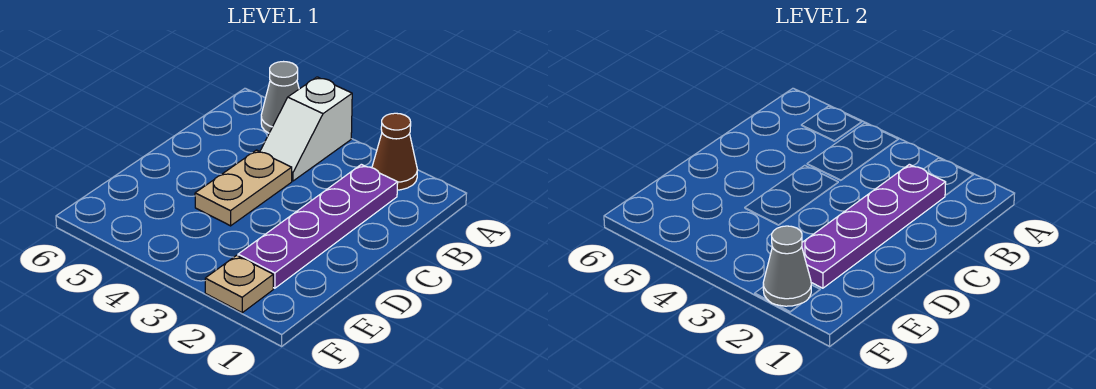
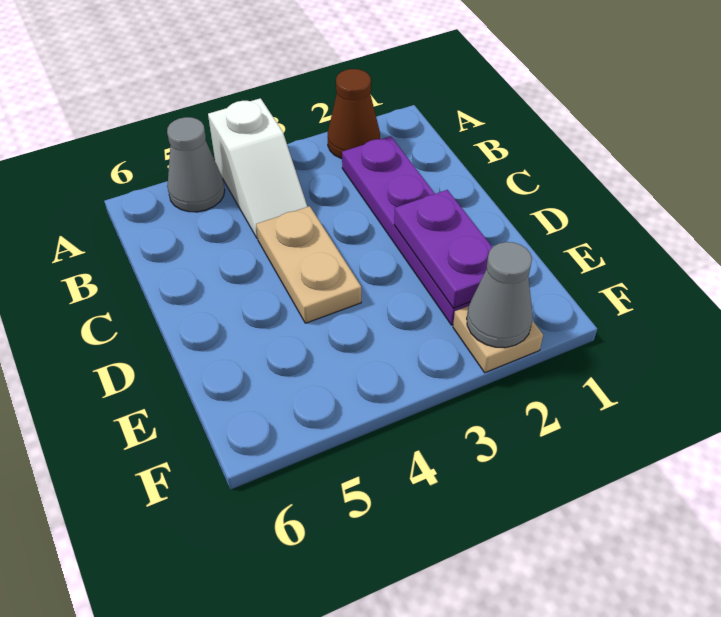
purple plate B2:E2 level 2 -> purple plate D2:E2 level 2

